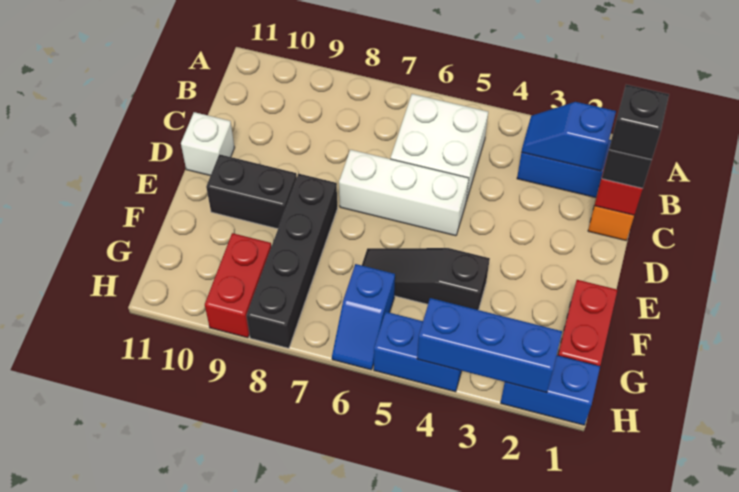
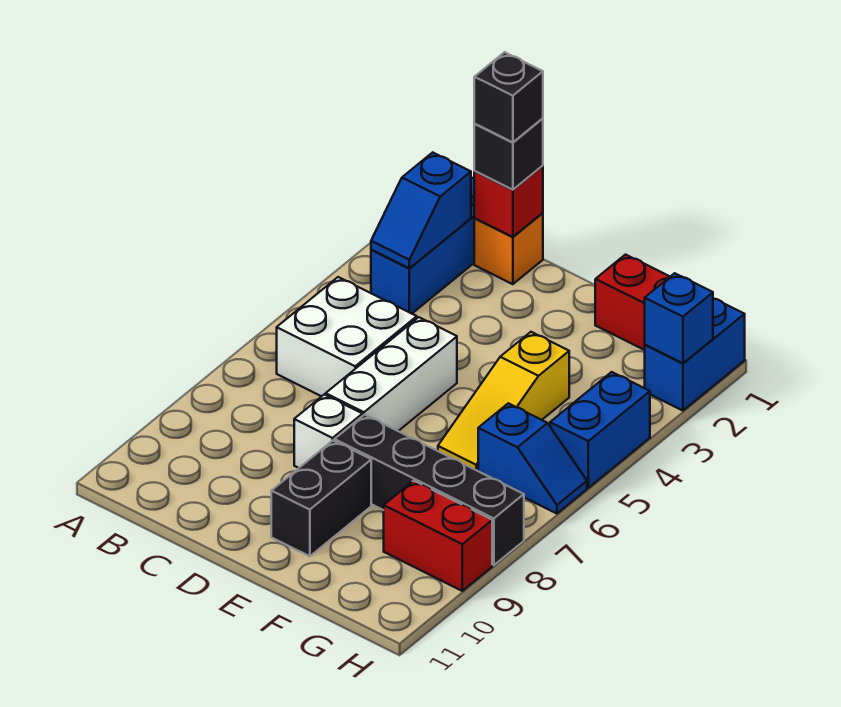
white brick D11 level 1 -> white brick D8 level 1
black slope F4:F6 level 1 top 4 -> yellow slope F4:F6 level 1 top 4
blue brick H2:H4 level 2 -> blue brick H2 level 2

